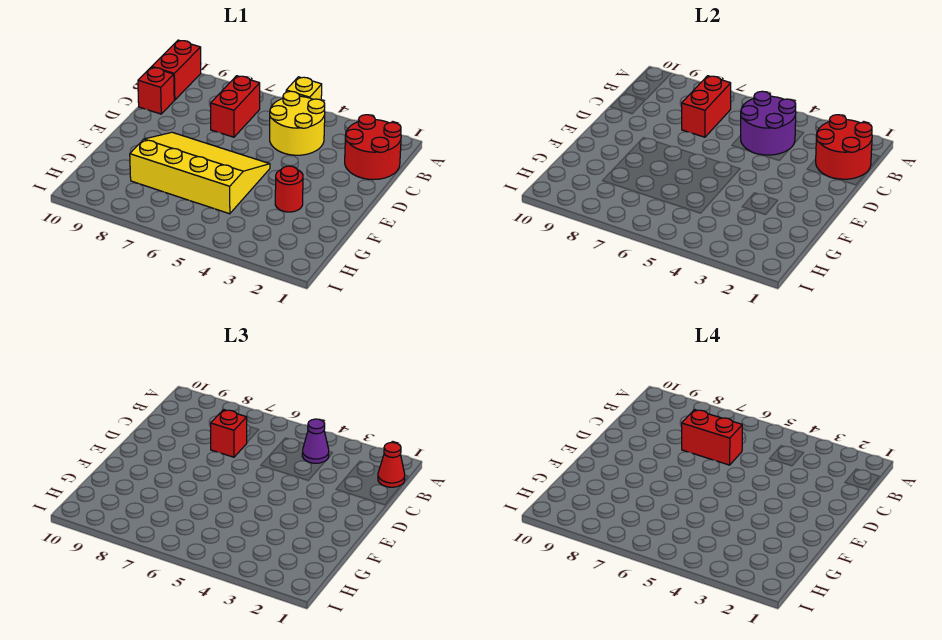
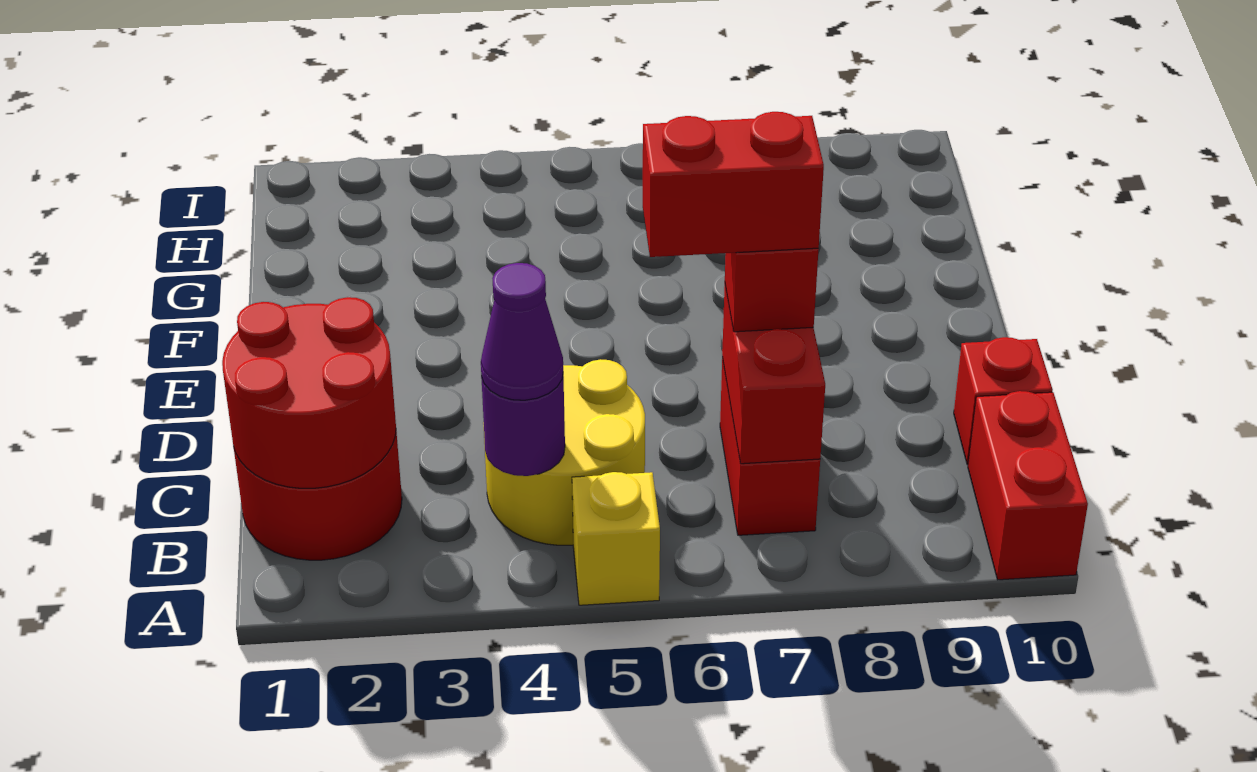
red cone B1 level 3 -> none
purple round brick B4:C5 level 2 -> purple round brick B4 level 2
yellow slope E5:G8 level 1 top G -> none
red round brick F3 level 1 -> none

